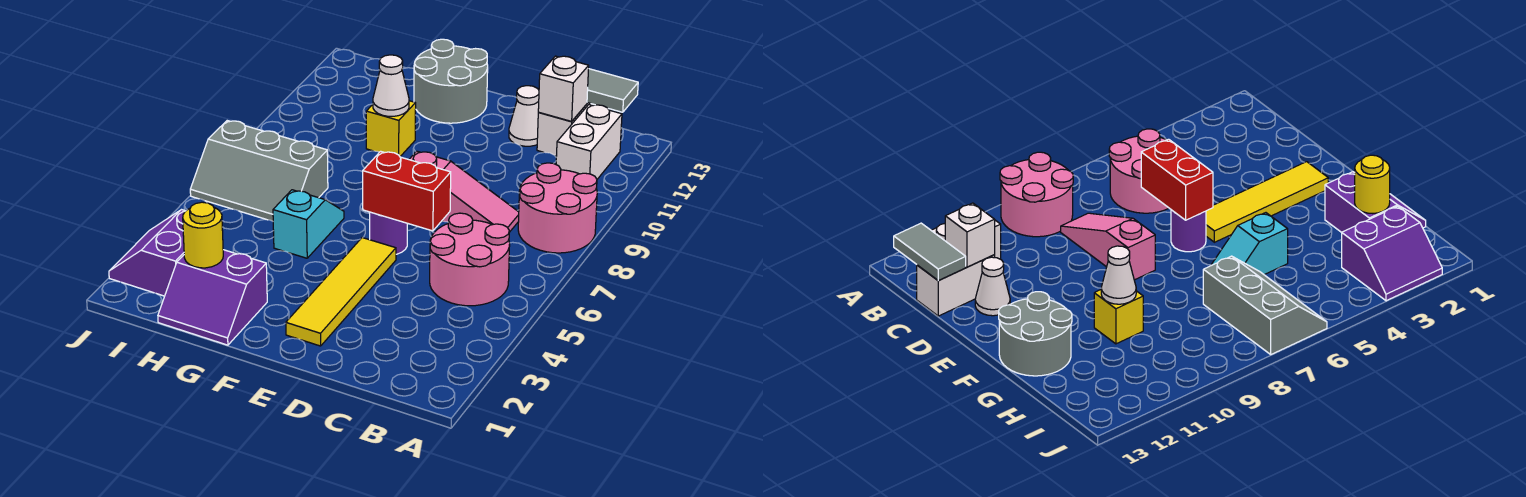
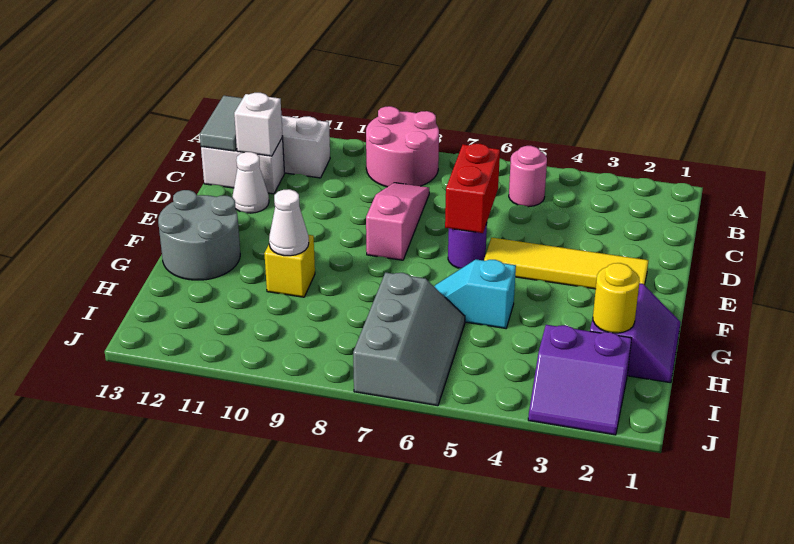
pink round brick B5:C6 level 1 -> pink round brick B5 level 1

